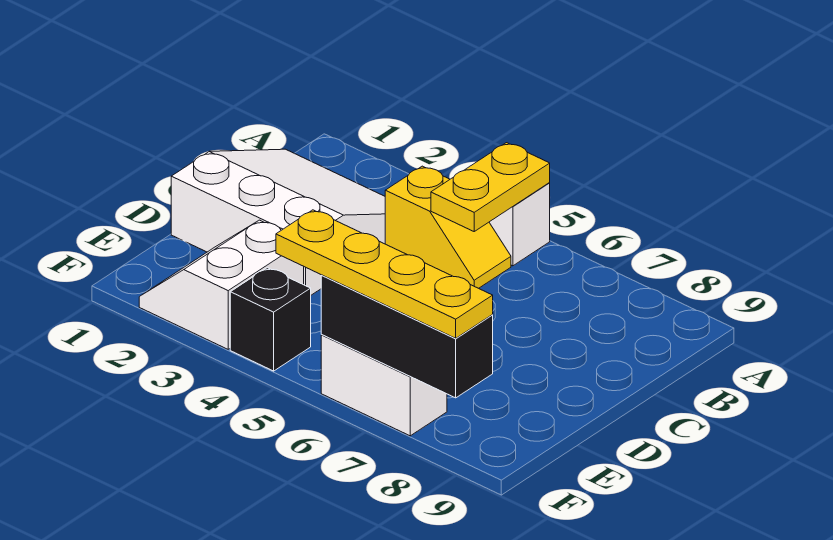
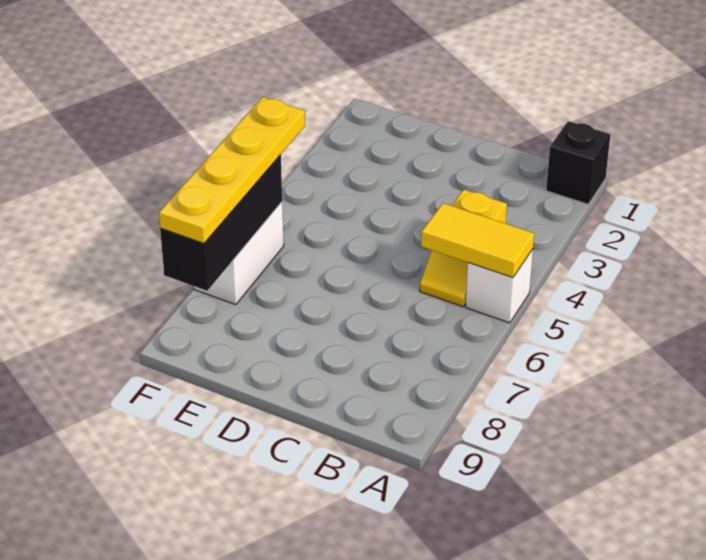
yellow plate A5:B5 level 2 -> yellow tile A5:B5 level 2
white slope B1:D3 level 1 top D -> none
white slope E2:F3 level 1 top 3 -> none
black brick F4 level 1 -> black brick A1 level 1

